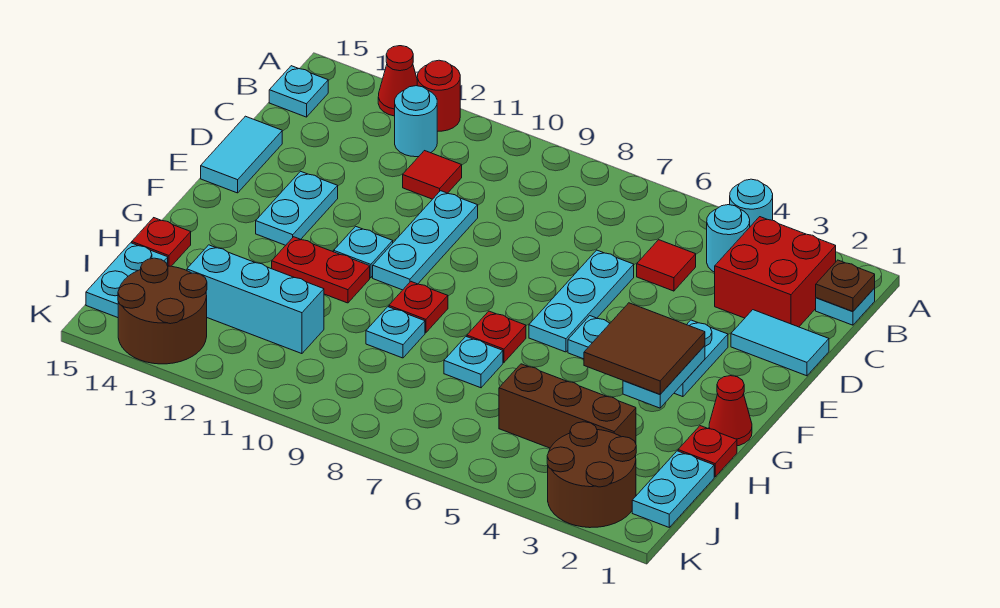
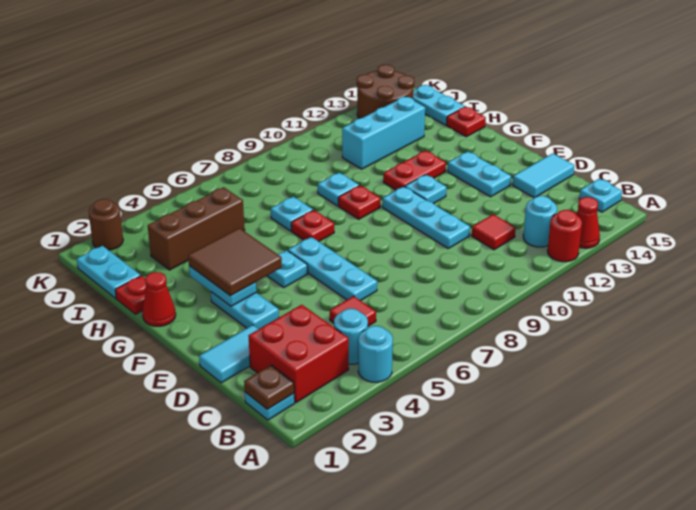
cyan tile D15:E15 level 1 -> cyan tile D14:D15 level 1
brown round brick J2:K3 level 1 -> brown round brick K2 level 1

